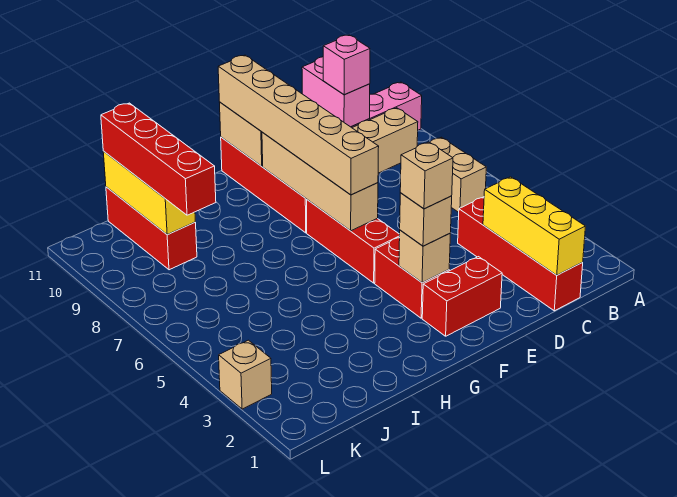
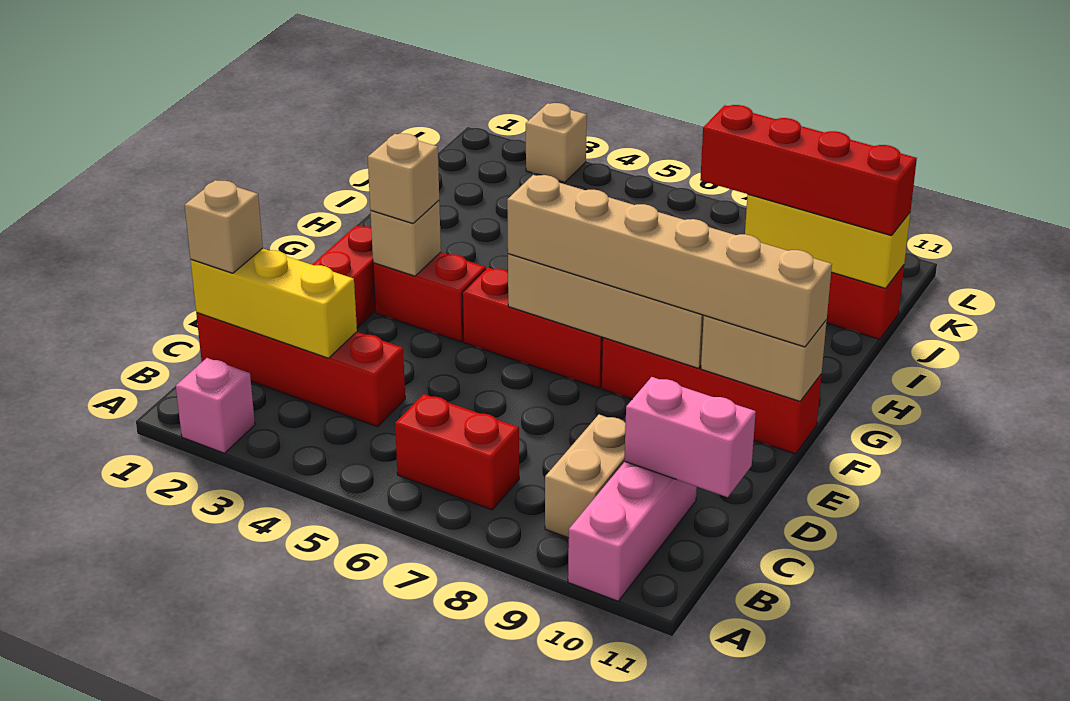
tan brick B6:B7 level 1 -> red brick B6:B7 level 1
pink brick C10 level 3 -> pink brick A2 level 1
tan brick F3 level 4 -> tan brick C1 level 3

